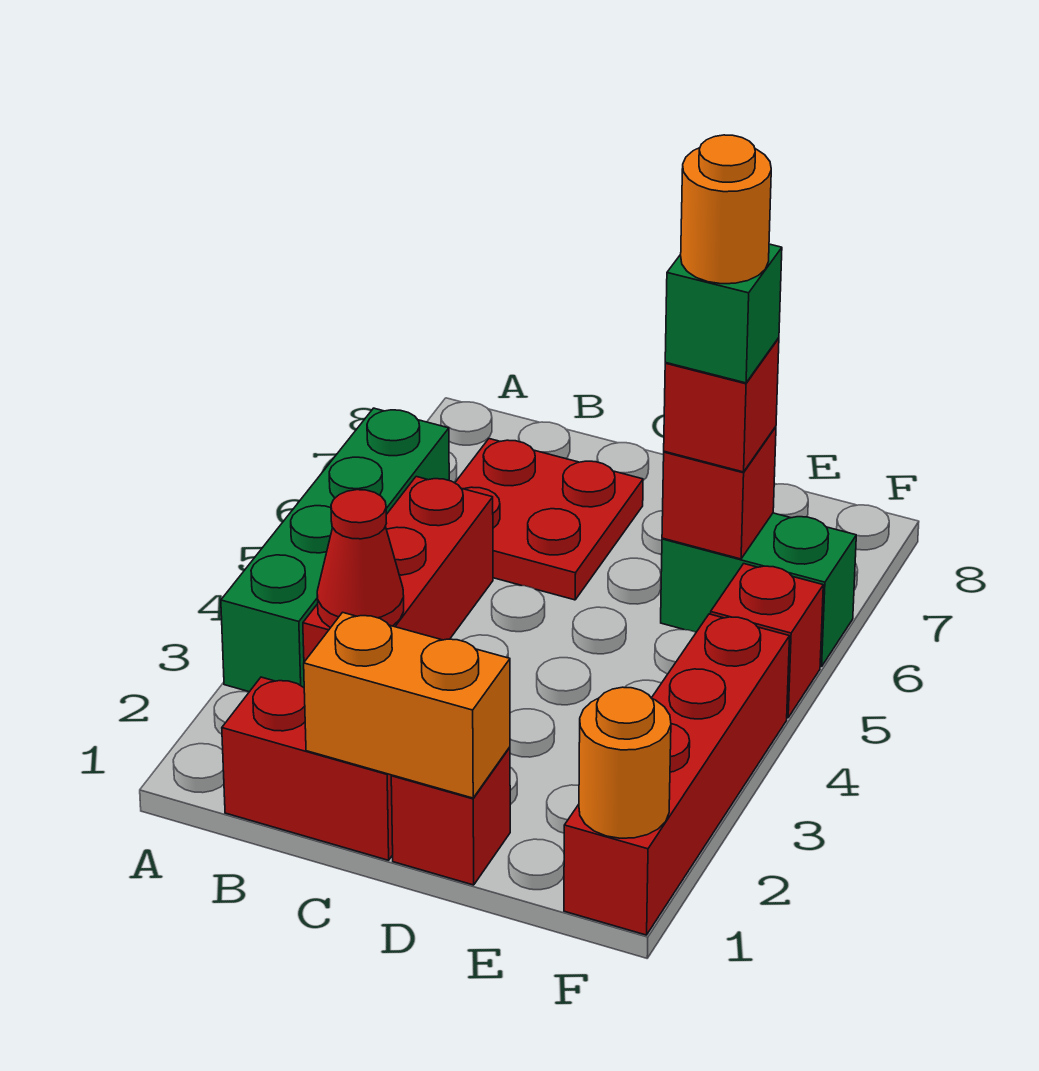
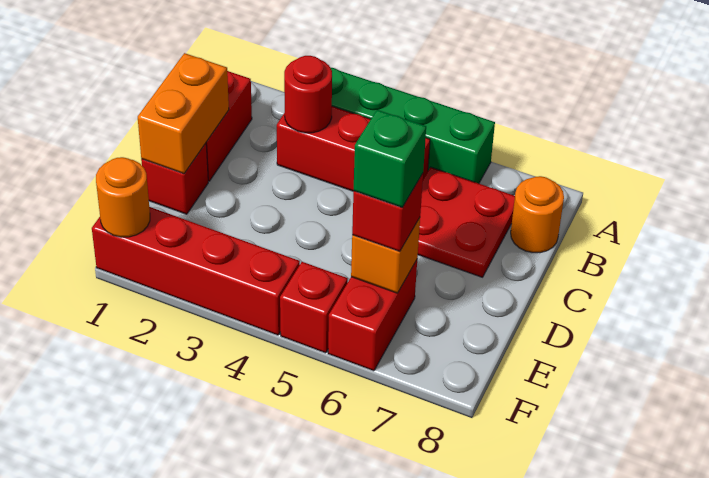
red cone B3 level 2 -> red round brick B3 level 2
green brick E6:F6 level 1 -> red brick E6:F6 level 1
red brick E6 level 2 -> orange brick E6 level 2
orange round brick E6 level 5 -> orange round brick B8 level 1

